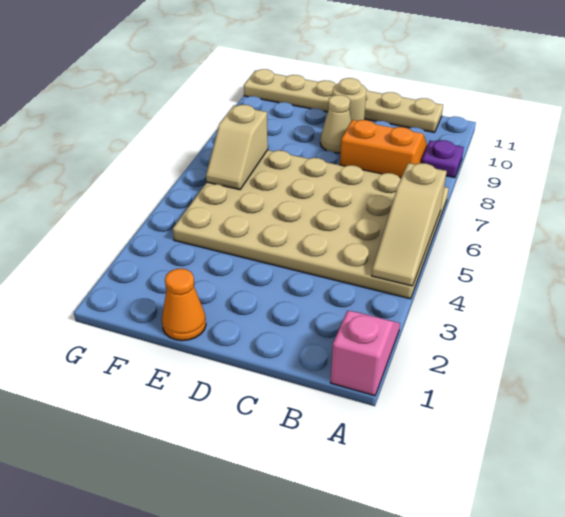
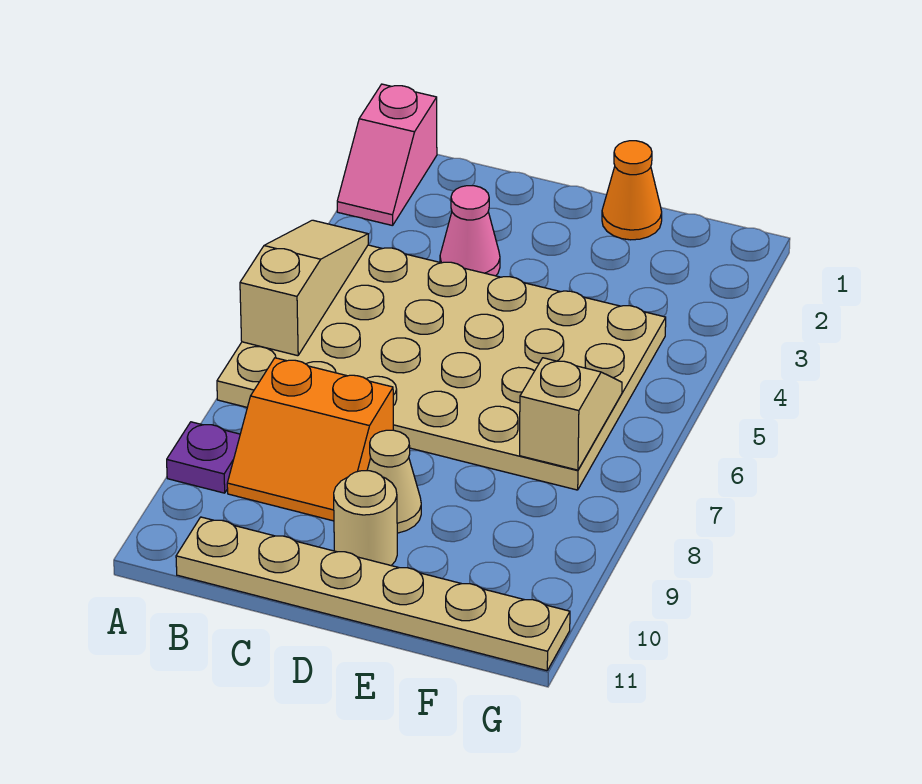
none -> pink cone C3 level 1

